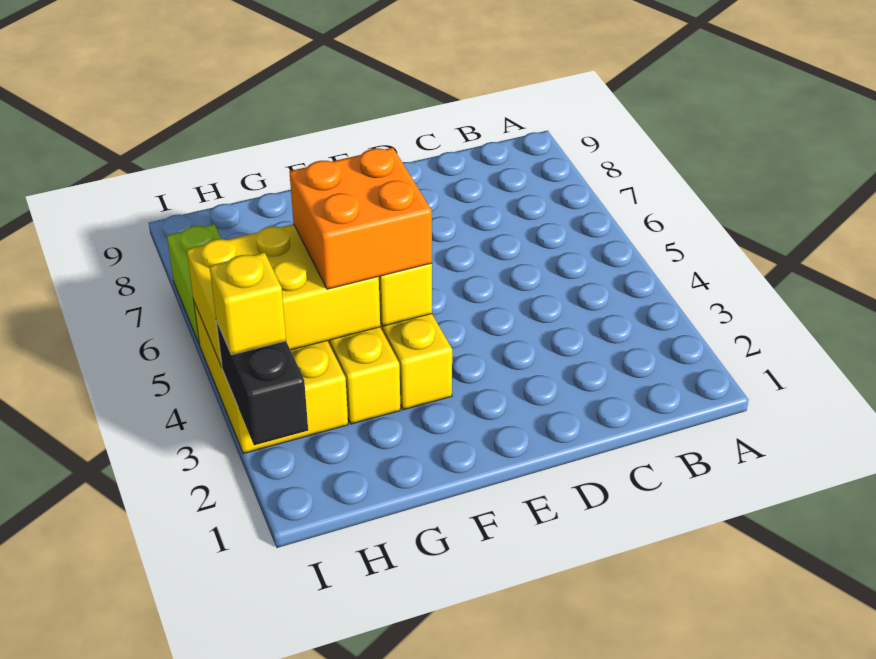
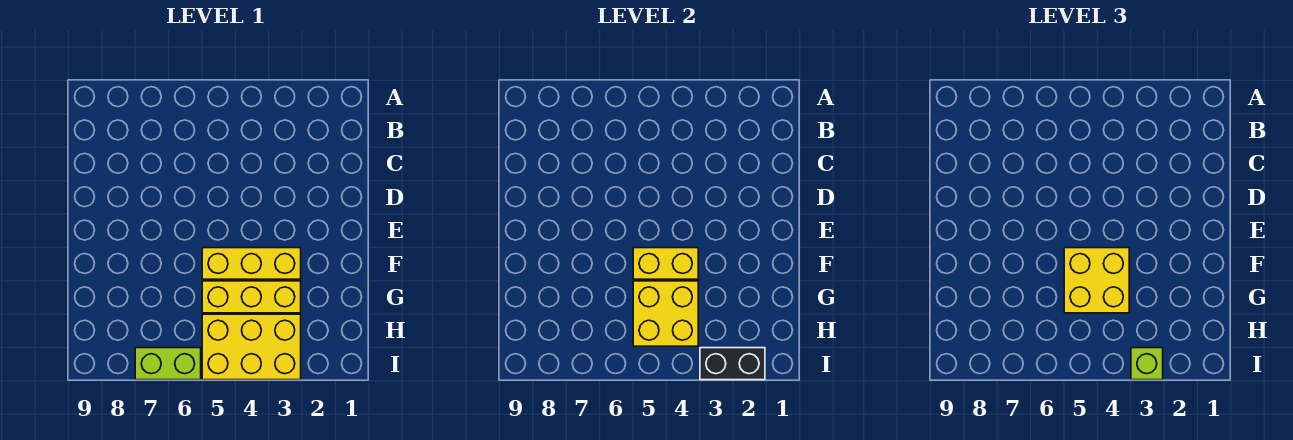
orange brick F4:G5 level 3 -> yellow brick F4:G5 level 3
yellow brick G4:I5 level 2 -> yellow brick G4:H5 level 2
yellow brick I3 level 3 -> lime brick I3 level 3

